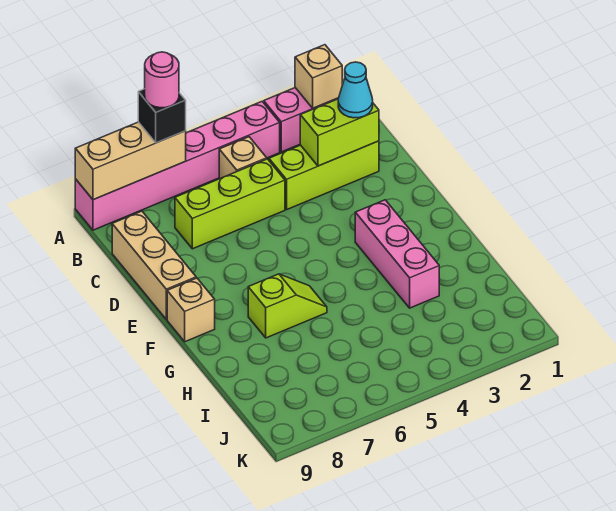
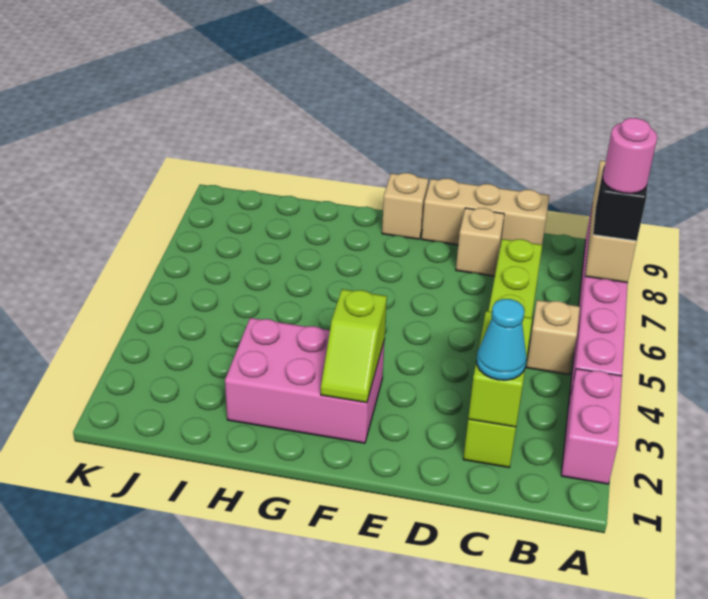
tan brick A2 level 2 -> tan brick D8 level 1
pink brick F3:H3 level 1 -> pink brick F2:H3 level 1
lime slope G6:G7 level 1 top 7 -> lime slope F2:F3 level 2 top 3

